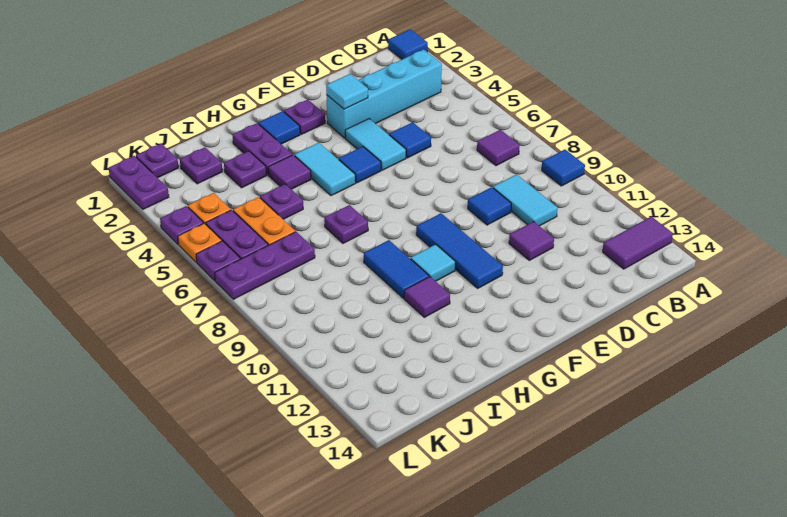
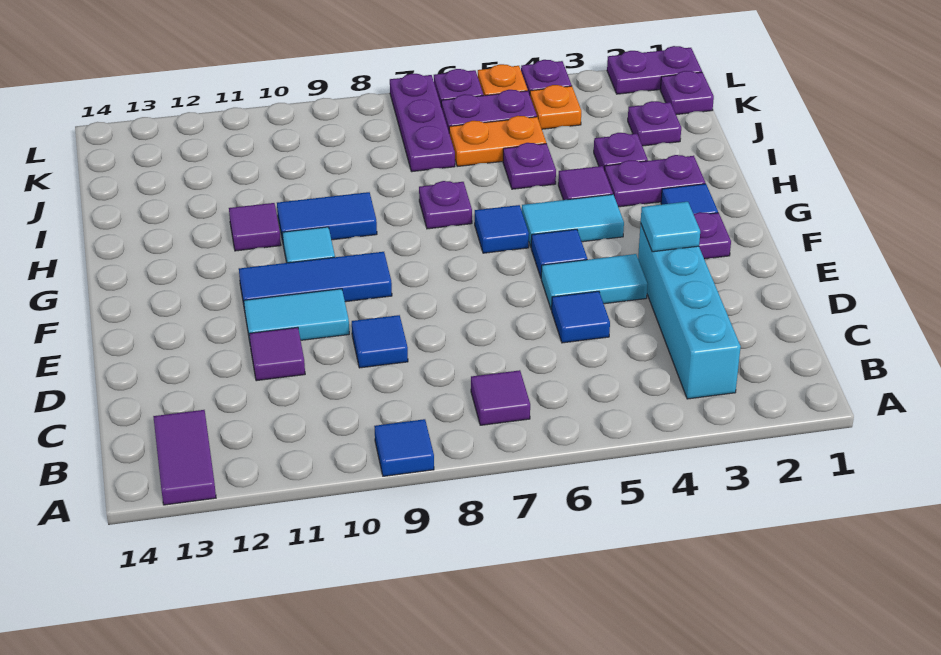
blue tile A1 level 1 -> blue tile G6 level 1
cyan tile C9:C10 level 1 -> cyan tile E10:E11 level 1

